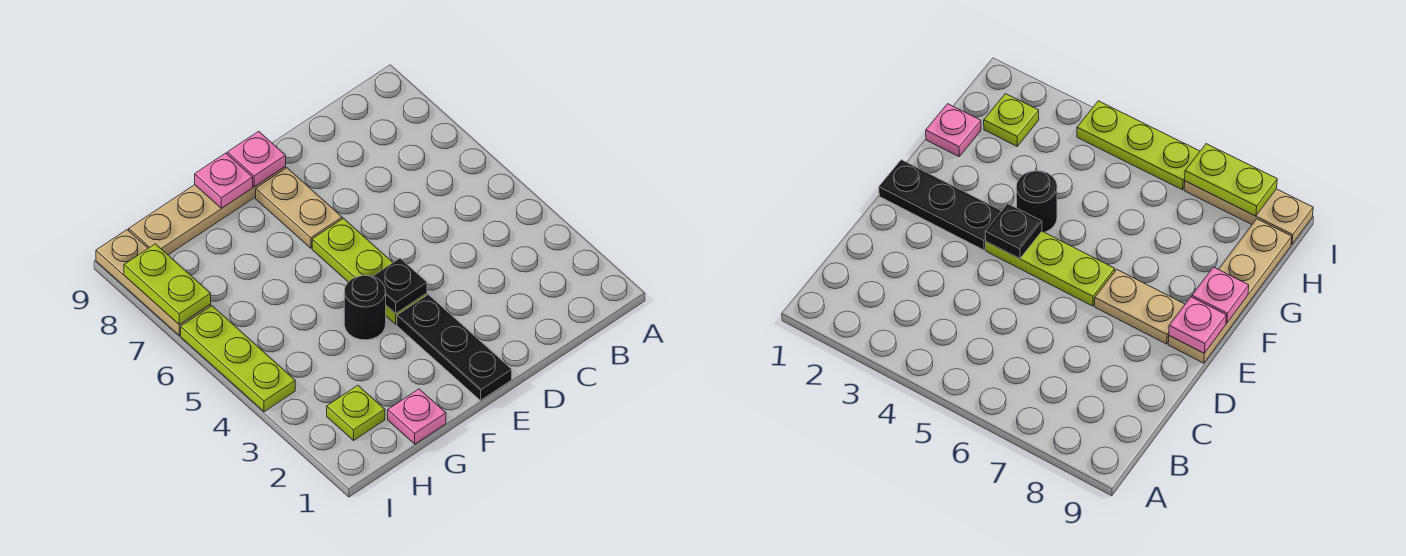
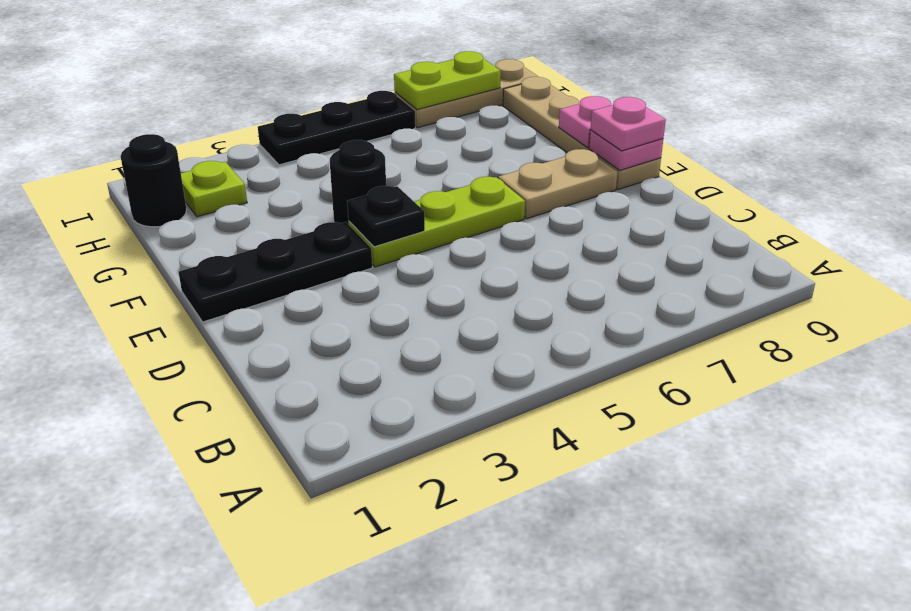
pink plate G1 level 1 -> pink plate E9 level 3
none -> black round brick H1 level 1
lime plate I4:I6 level 1 -> black plate I4:I6 level 1

